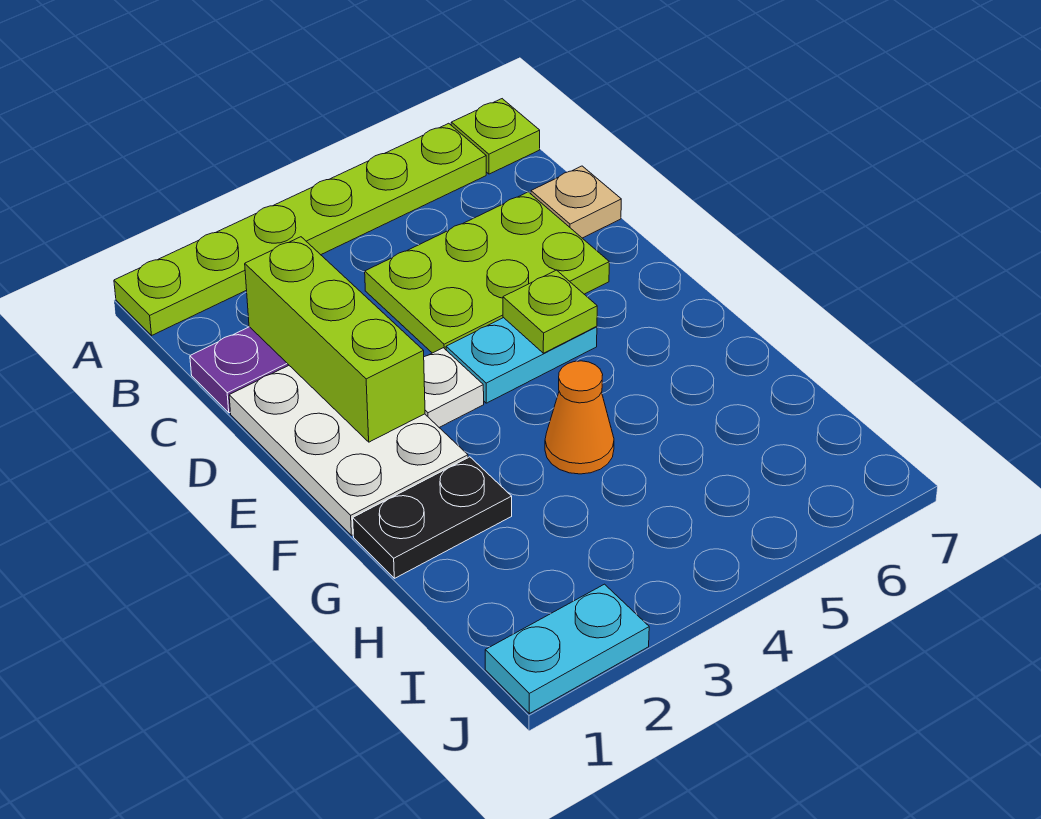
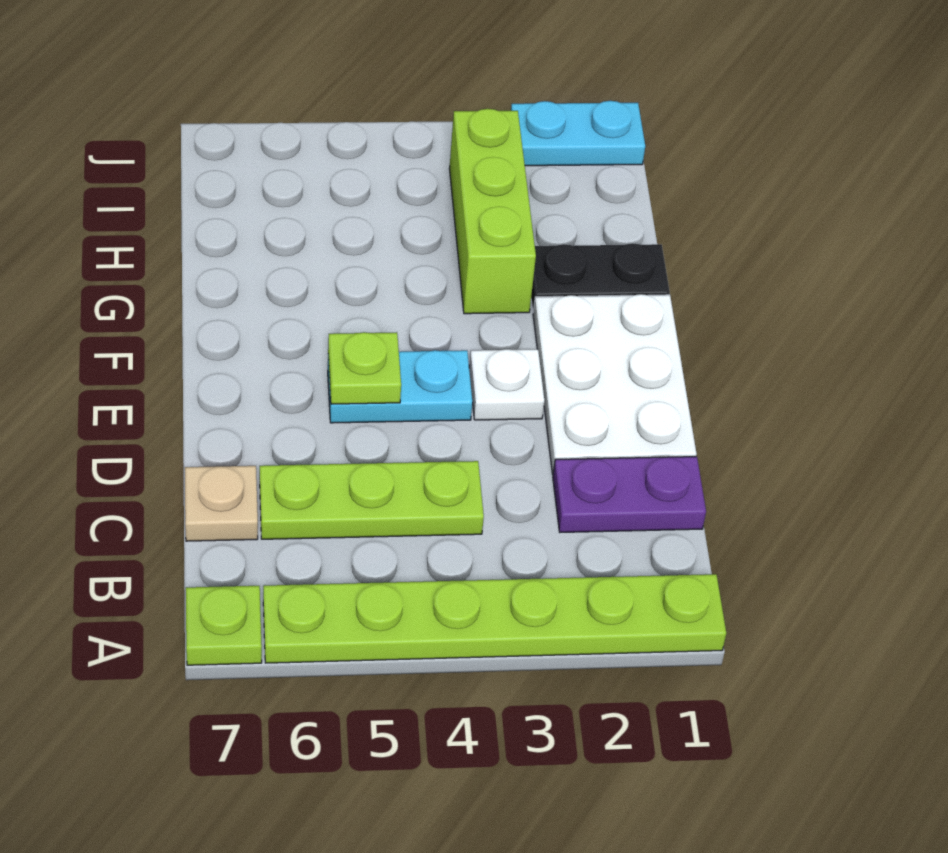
lime brick C2:E2 level 2 -> lime brick G3:I3 level 1
lime plate C4:D6 level 1 -> lime plate C4:C6 level 1
orange cone G4 level 1 -> none

